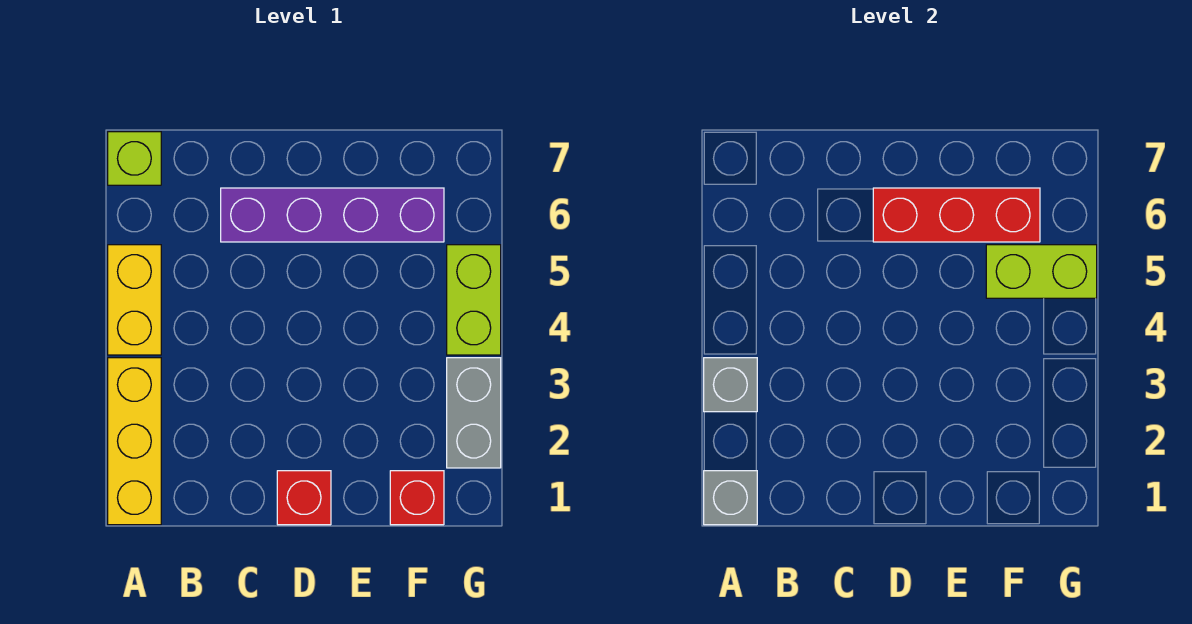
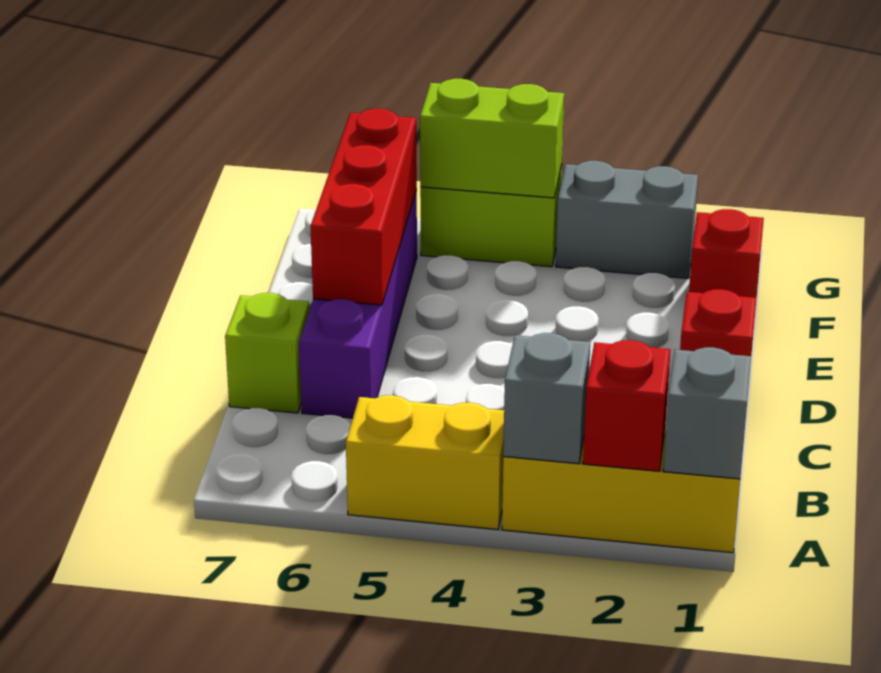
none -> red brick A2 level 2
lime brick A7 level 1 -> lime brick C7 level 1
lime brick F5:G5 level 2 -> lime brick G4:G5 level 2

